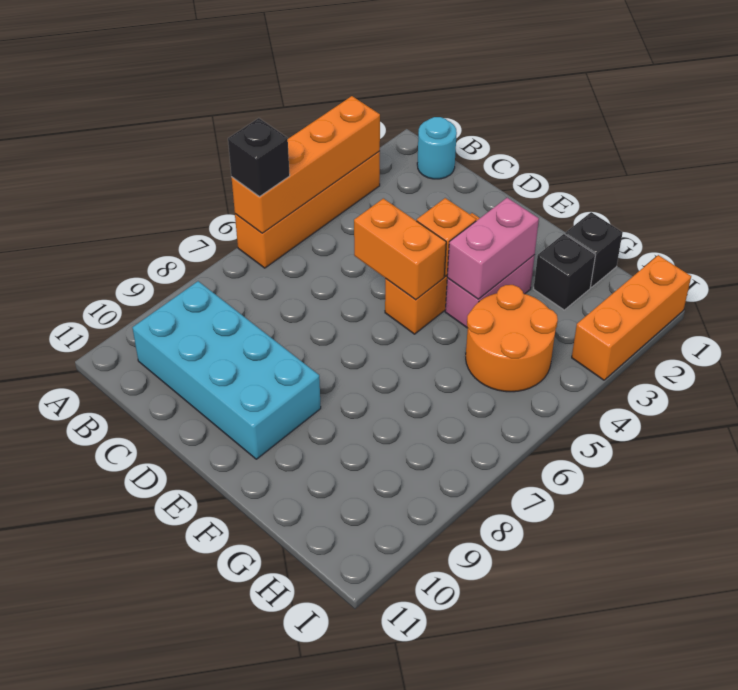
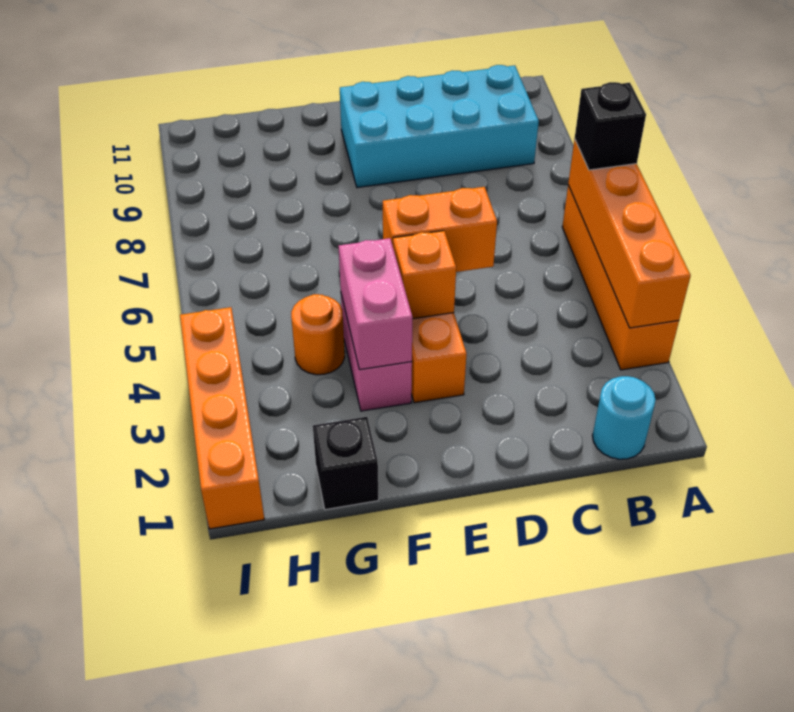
black brick G2 level 1 -> none
orange round brick G4:H5 level 1 -> orange round brick G4 level 1
orange brick I1:I3 level 1 -> orange brick I1:I4 level 1

